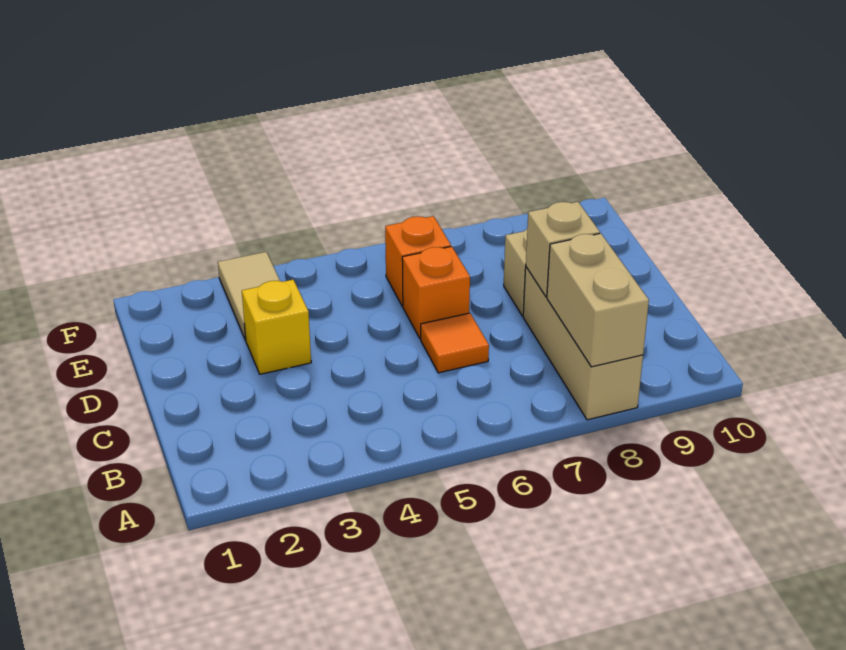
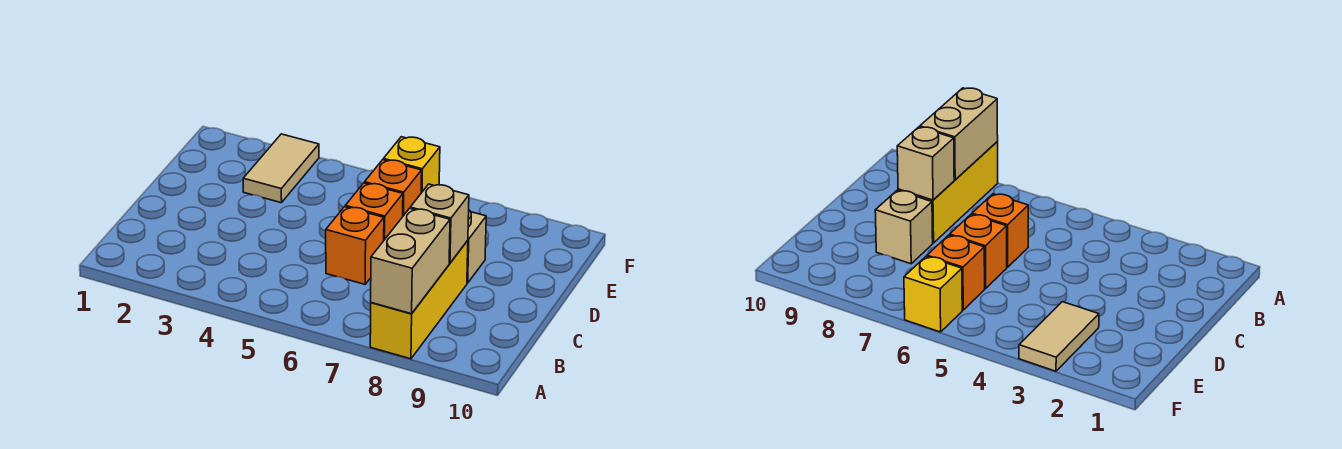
tan brick A8:C8 level 1 -> yellow brick A8:C8 level 1
orange tile C6 level 1 -> orange brick C6 level 1
yellow brick D3 level 1 -> yellow brick F6 level 1

